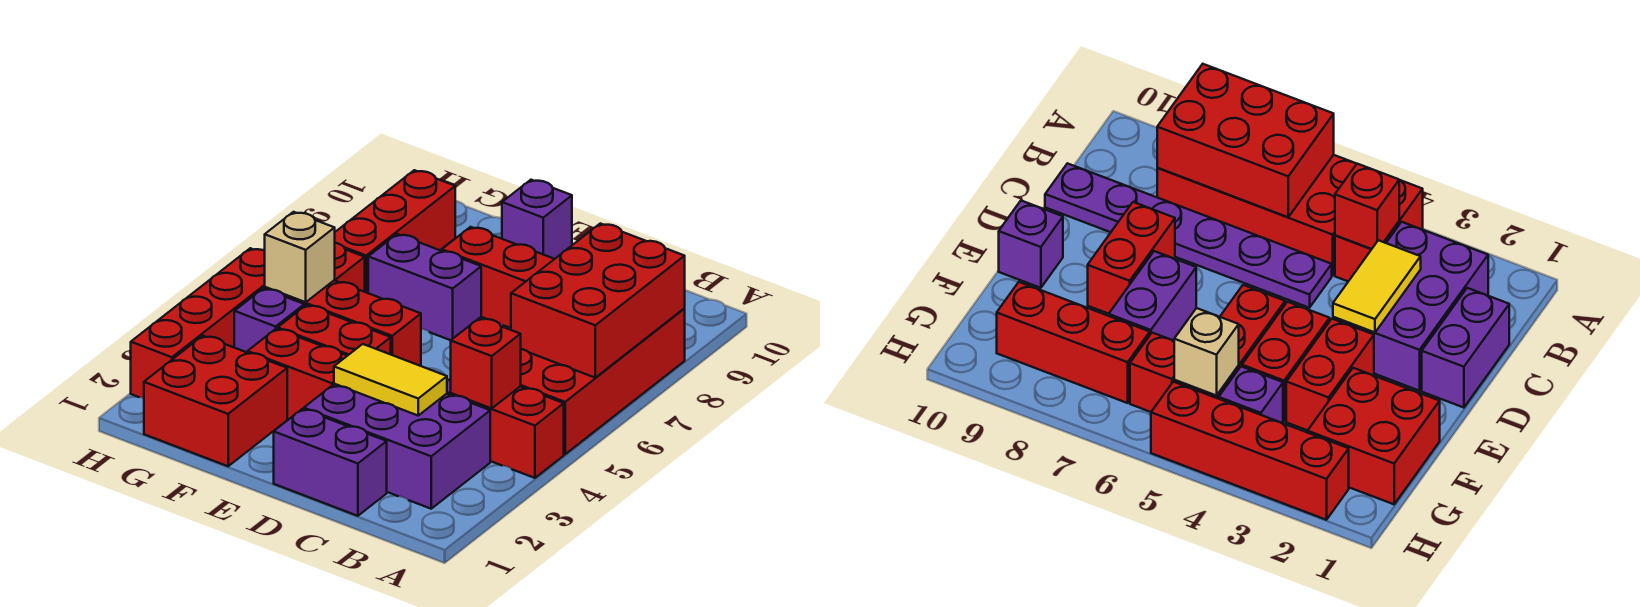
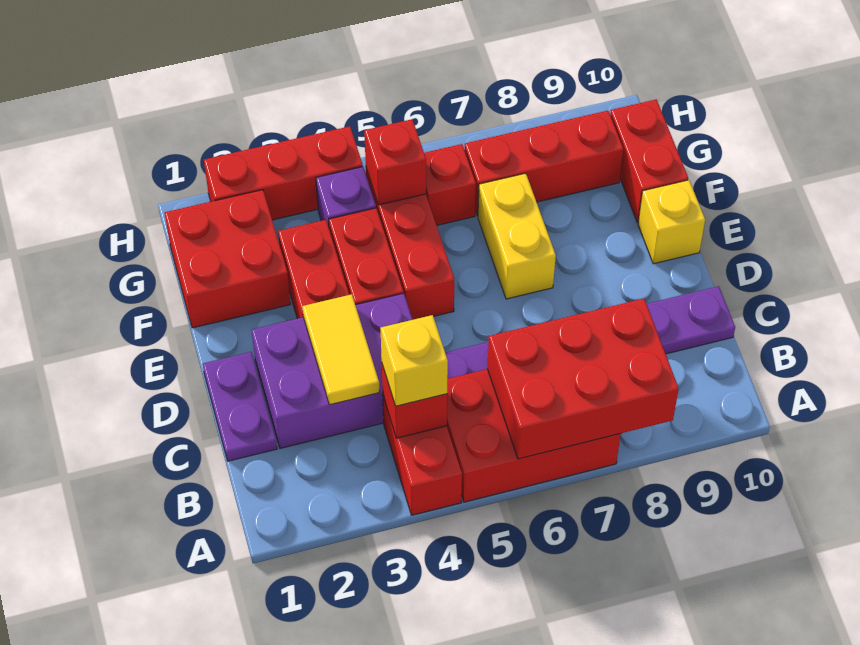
red brick A5:B8 level 1 -> red brick A5:B7 level 1
purple brick B2:D3 level 1 -> purple brick C2:D4 level 1
none -> yellow brick B4 level 3
purple brick C1:D1 level 1 -> purple plate C1:D1 level 1
red brick D8:E8 level 1 -> red brick F10:G10 level 1
purple brick E7:F7 level 1 -> yellow brick E7:F7 level 1
purple brick E10 level 1 -> yellow brick E10 level 1
tan brick G5 level 2 -> red brick G5 level 2
red brick H2:H5 level 1 -> red brick H2:H4 level 1

